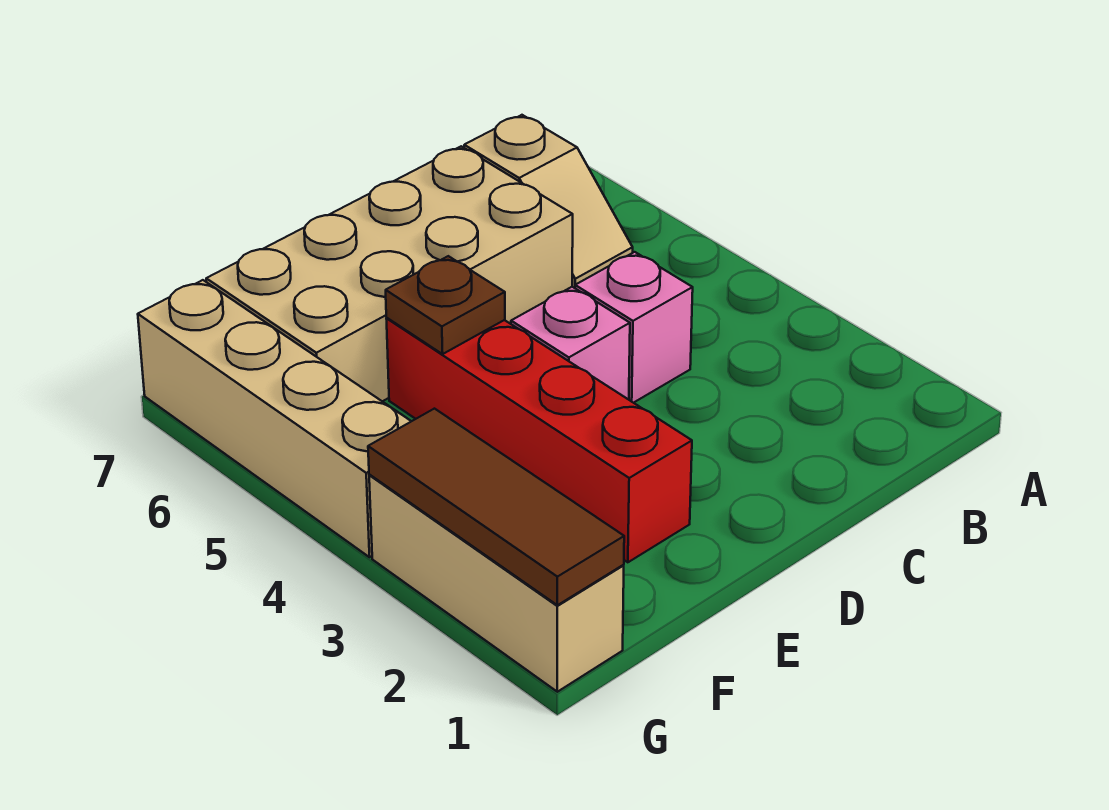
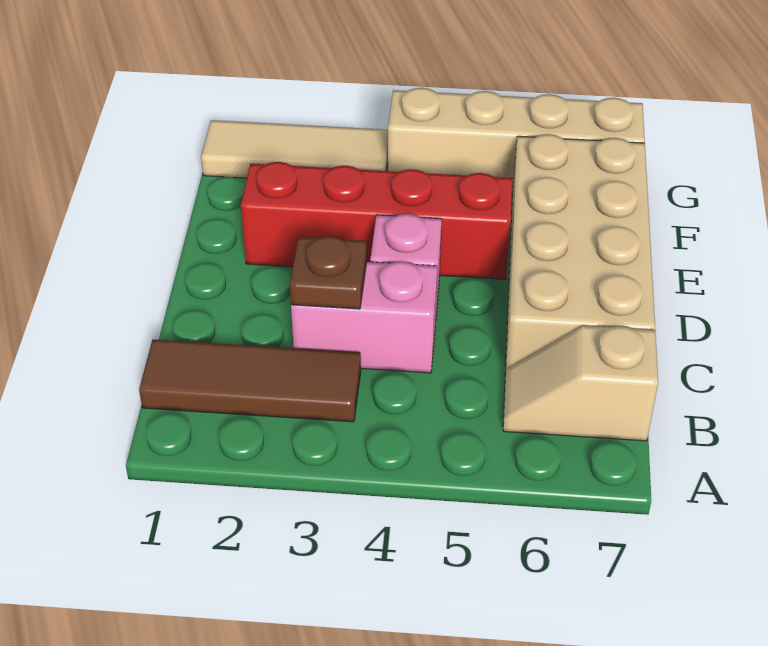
pink brick C4 level 1 -> pink brick C3:C4 level 1
brown plate E5 level 2 -> brown plate C3 level 2
tan brick G1:G3 level 1 -> tan tile G1:G3 level 1
brown tile G1:G3 level 2 -> brown tile B1:B3 level 1

